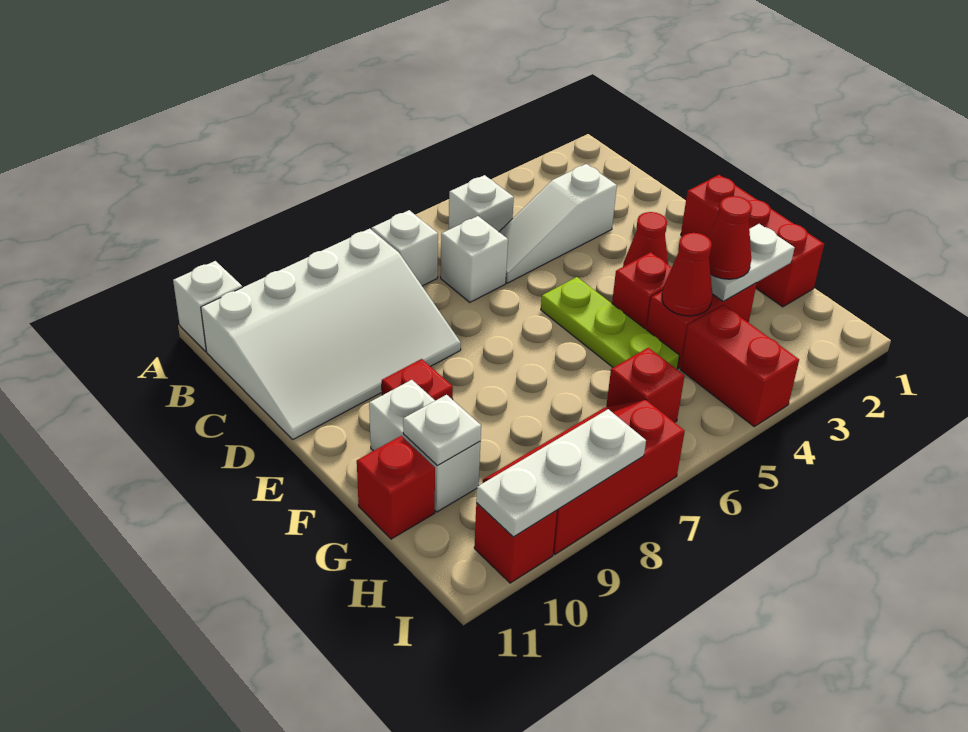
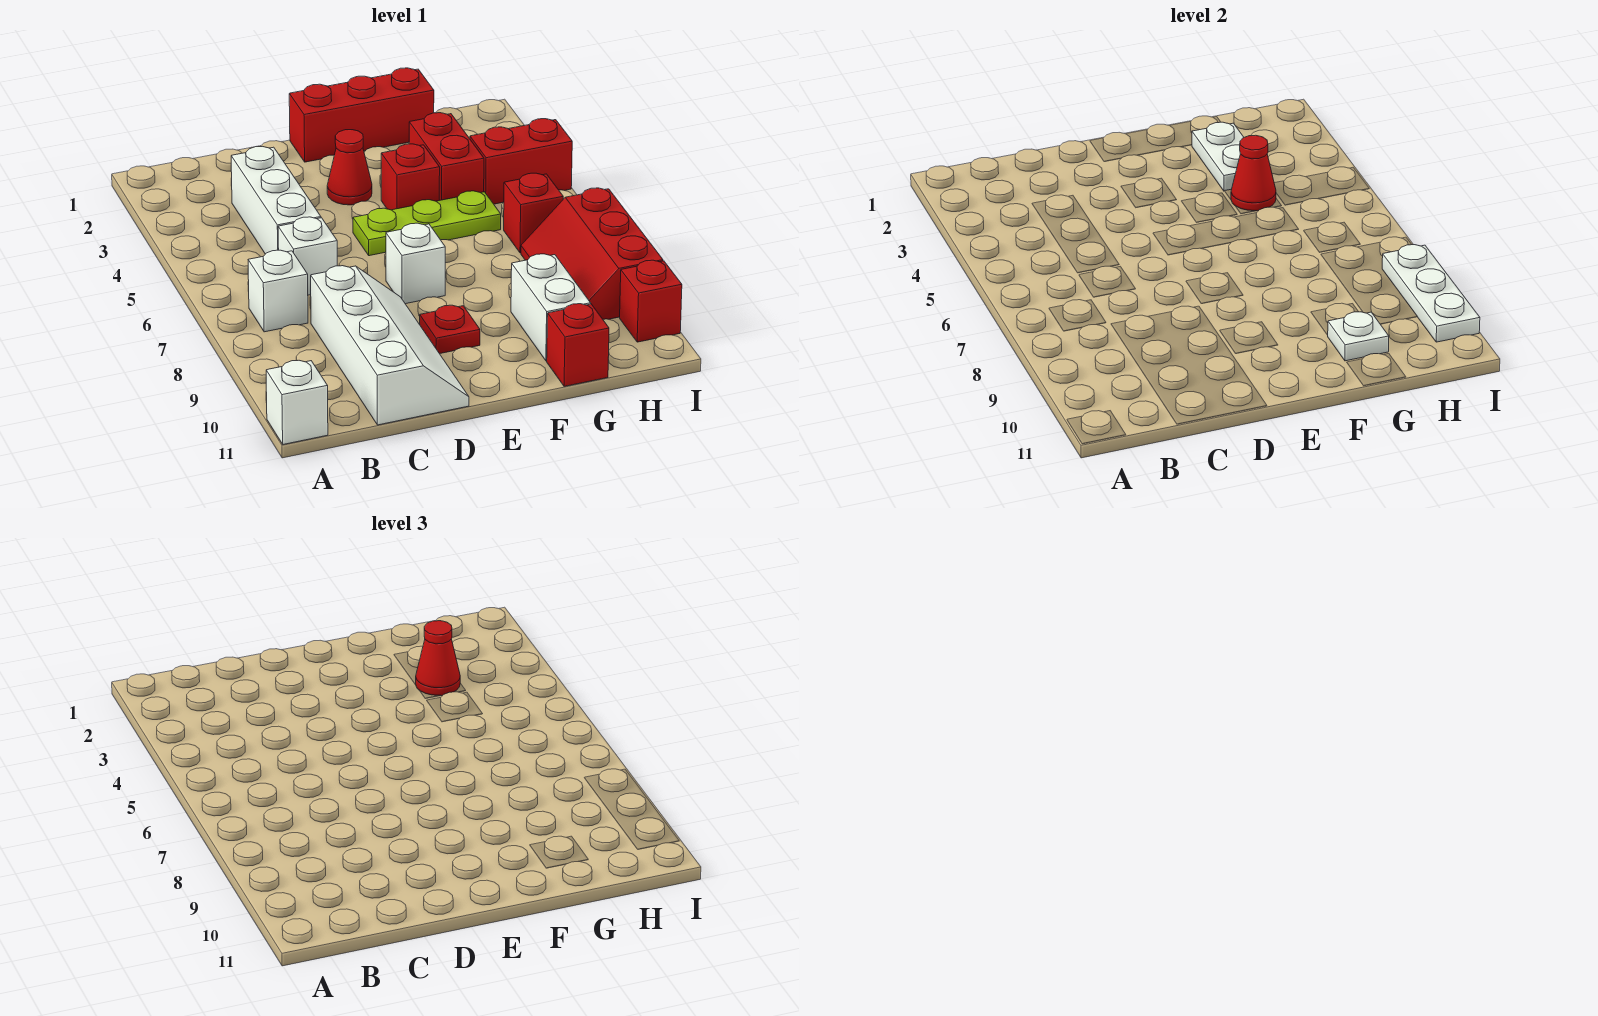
white brick B5 level 1 -> white brick E7 level 1
white slope B8:D11 level 1 top B -> white slope C8:D11 level 1 top C
white slope C3:C5 level 1 top 3 -> white brick C3:C5 level 1
white brick F10:G10 level 1 -> white brick G9:G10 level 1

